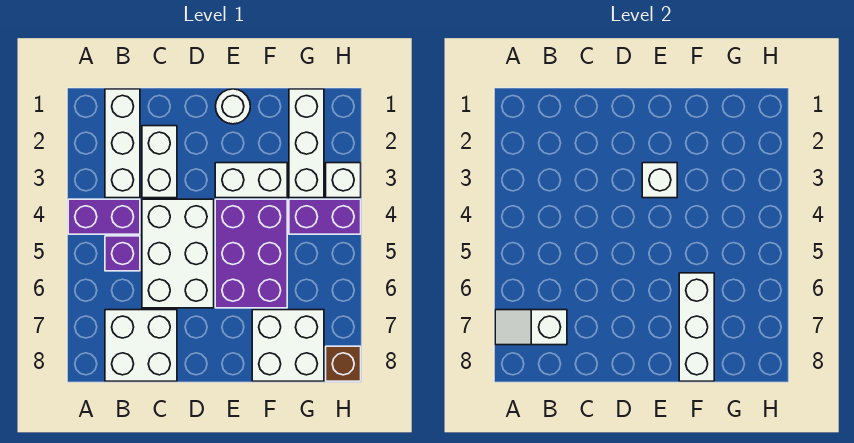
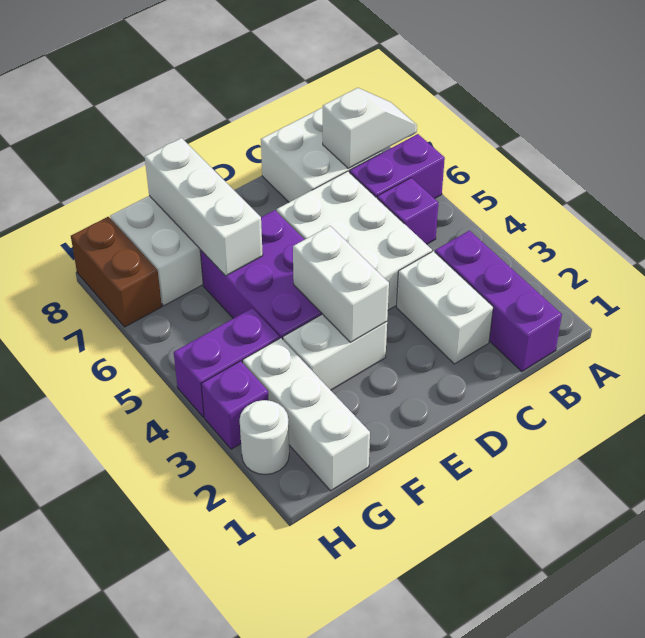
purple brick A4:B4 level 1 -> purple brick A6:B6 level 1
white brick B1:B3 level 1 -> purple brick B1:B3 level 1
white round brick E1 level 1 -> white round brick H2 level 1
white brick E3 level 2 -> white brick E3:E4 level 2
white brick H3 level 1 -> purple brick H3 level 1
brown brick H8 level 1 -> brown brick H7:H8 level 1

